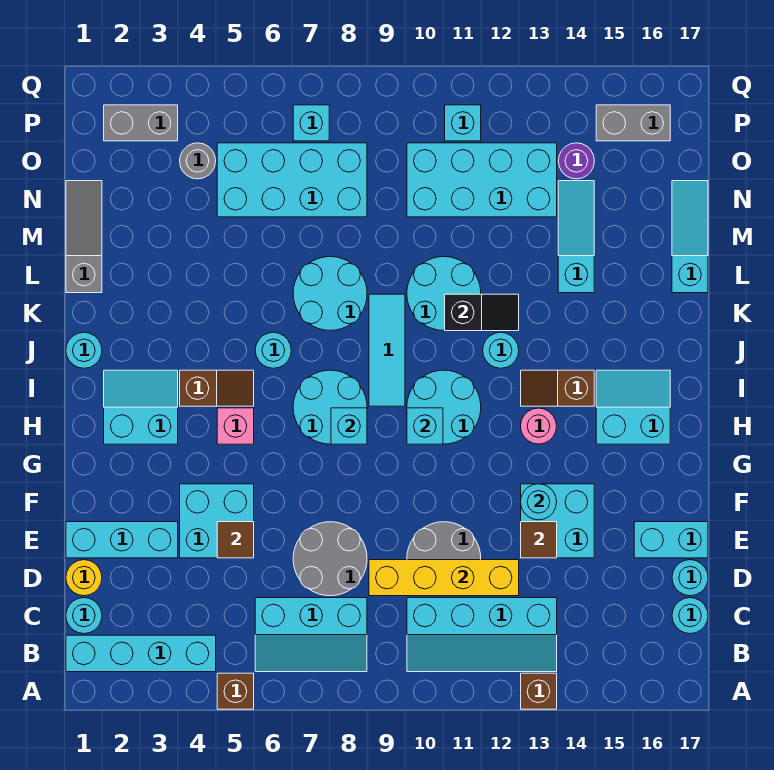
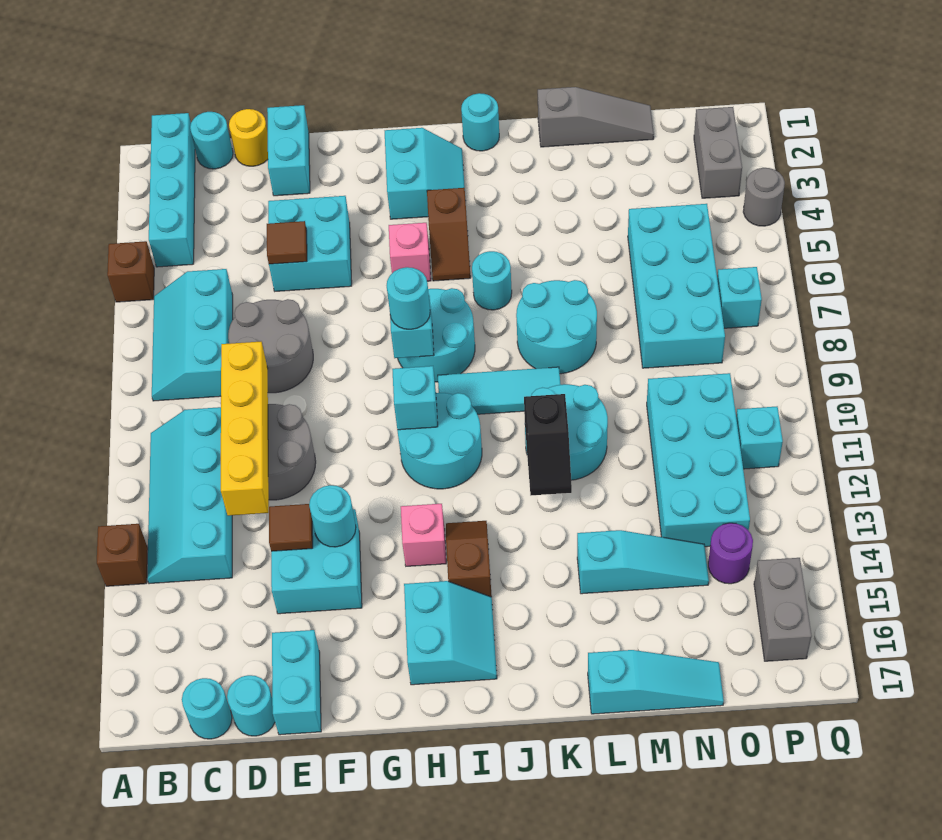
cyan brick E1:E3 level 1 -> cyan brick E1:E2 level 1
pink round brick H13 level 1 -> pink brick H13 level 1
cyan round brick J12 level 1 -> cyan round brick H8 level 3
grey round brick O4 level 1 -> grey round brick Q4 level 1

